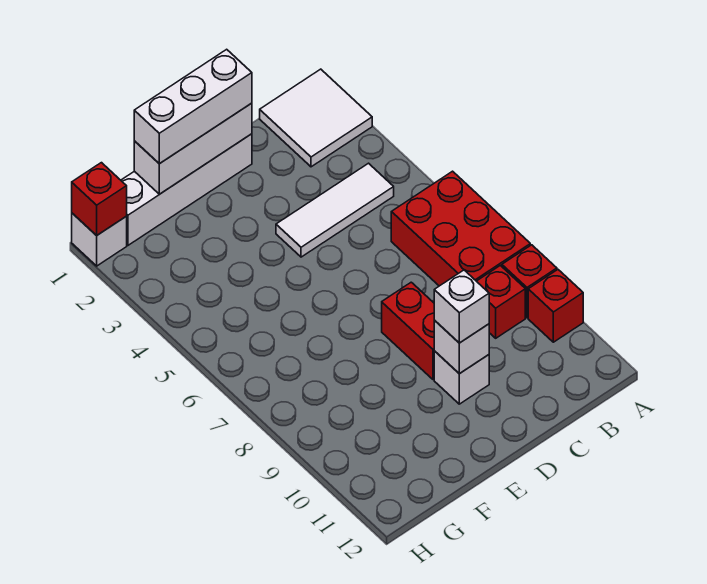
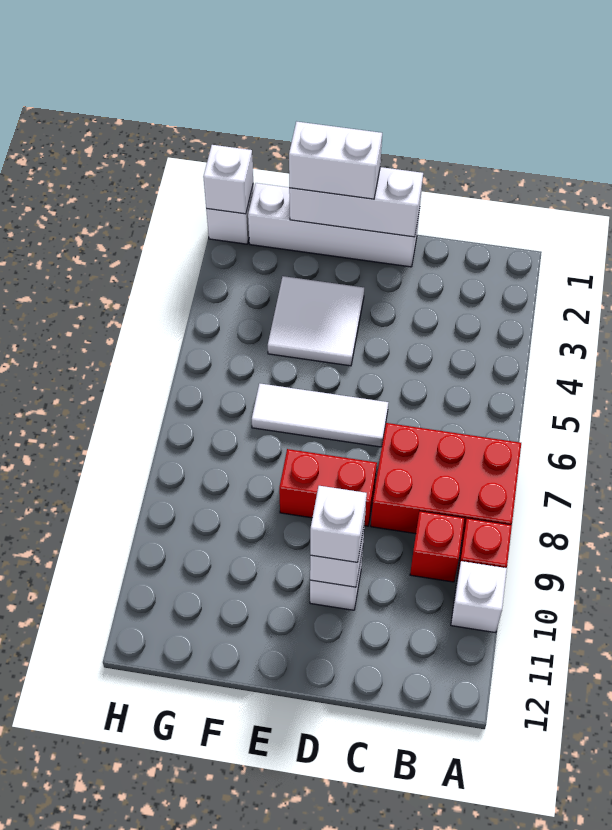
white tile A1:B2 level 1 -> white tile E3:F4 level 1
red brick A6:B8 level 1 -> red brick A7:C8 level 1
red brick A10 level 1 -> white brick A10 level 1
white tile B4:D4 level 1 -> white tile D6:F6 level 1
white brick D1:F1 level 3 -> white brick E1:F1 level 3
red brick D8:D9 level 1 -> red brick D8:E8 level 1
red brick H1 level 2 -> white brick H1 level 2

